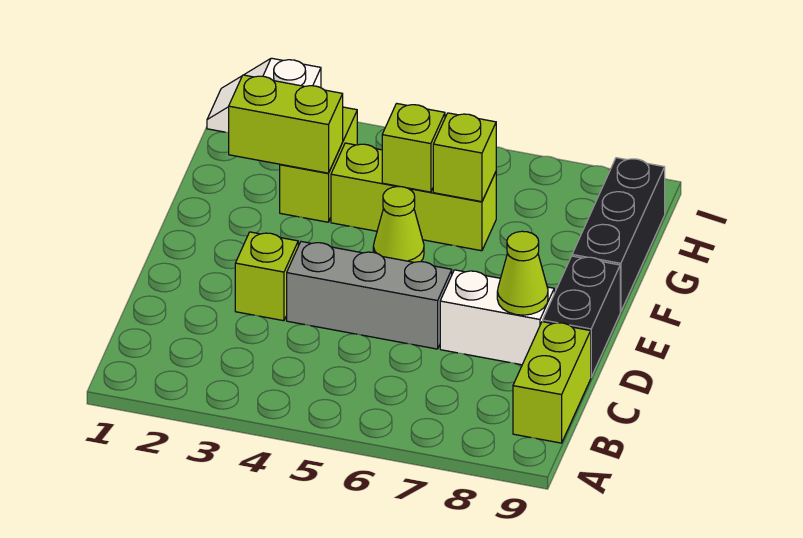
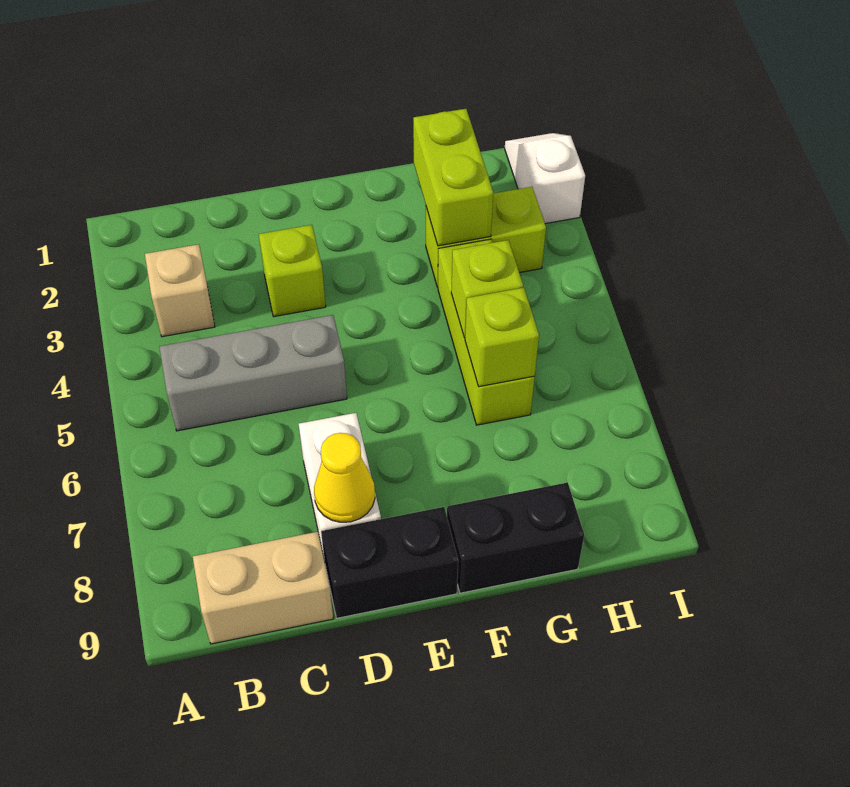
none -> tan brick B3 level 1
lime brick B9:C9 level 1 -> tan brick B9:C9 level 1
grey brick D4:D6 level 1 -> grey brick B5:D5 level 1
lime cone D8 level 2 -> yellow cone D8 level 2
lime cone F5 level 1 -> none
black brick F9:H9 level 1 -> black brick F9:G9 level 1

